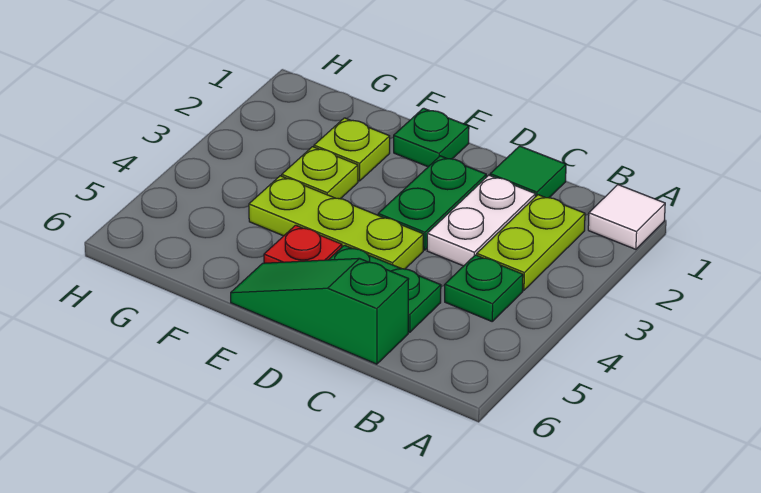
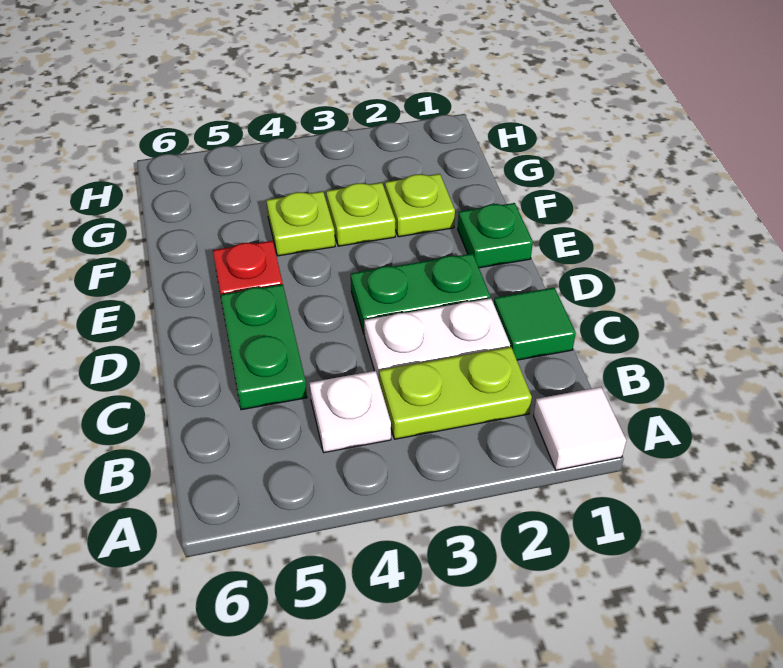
green plate B4 level 1 -> white plate B4 level 1
green slope C6:E6 level 1 top C -> none
lime plate D4:F4 level 1 -> lime plate F4 level 1

